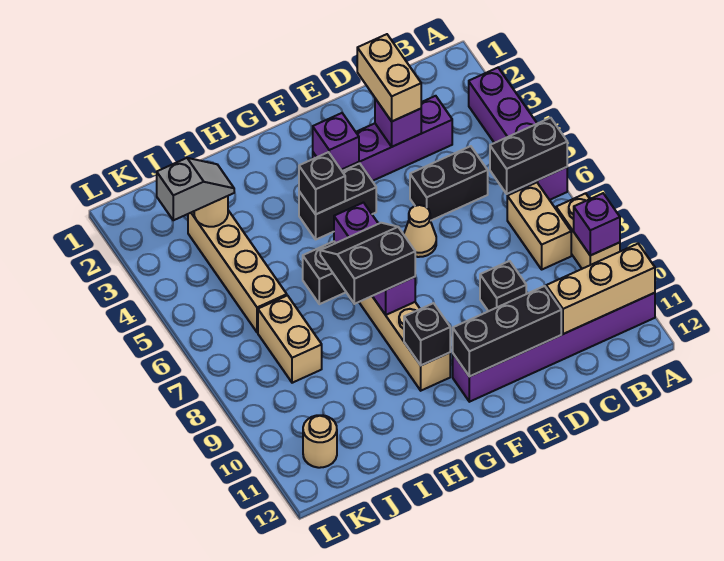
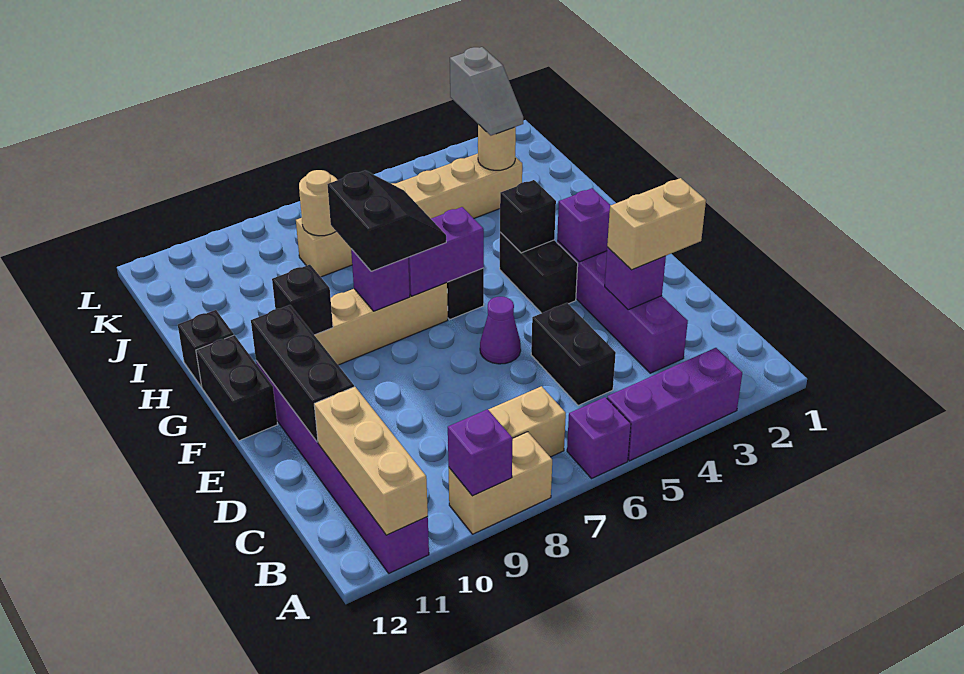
black brick A6:B6 level 2 -> black brick F12:G12 level 1
black brick D9 level 1 -> black brick H12 level 1
tan cone E6 level 1 -> purple cone E6 level 1
tan round brick K11 level 1 -> tan round brick J8 level 2

